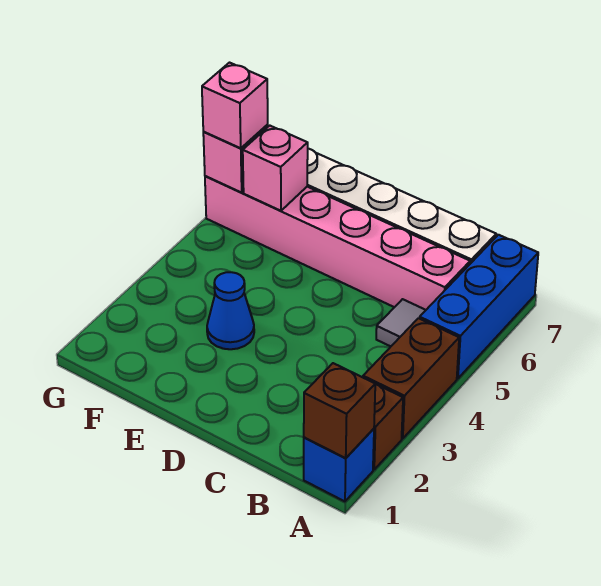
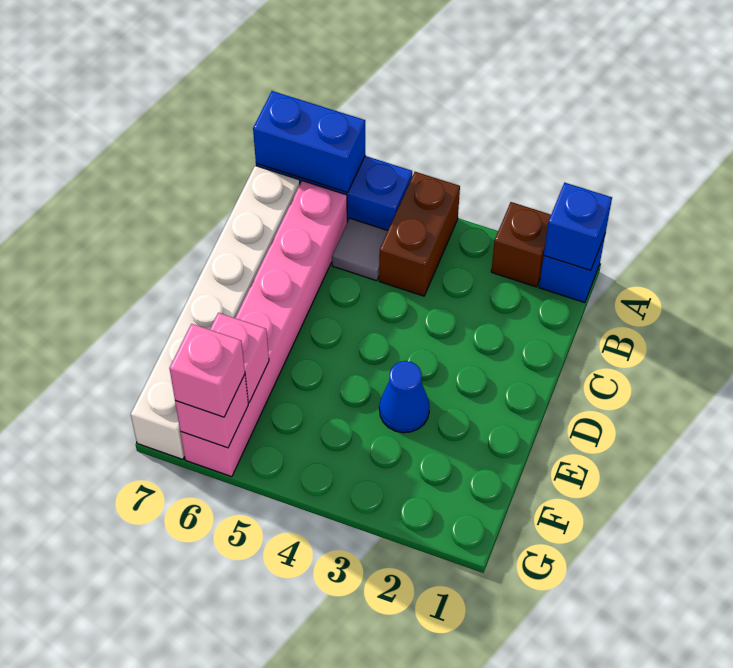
brown brick A1 level 2 -> blue brick A1 level 2
brown brick A3:A4 level 1 -> brown brick A4:B4 level 1
none -> blue brick A6:A7 level 2

